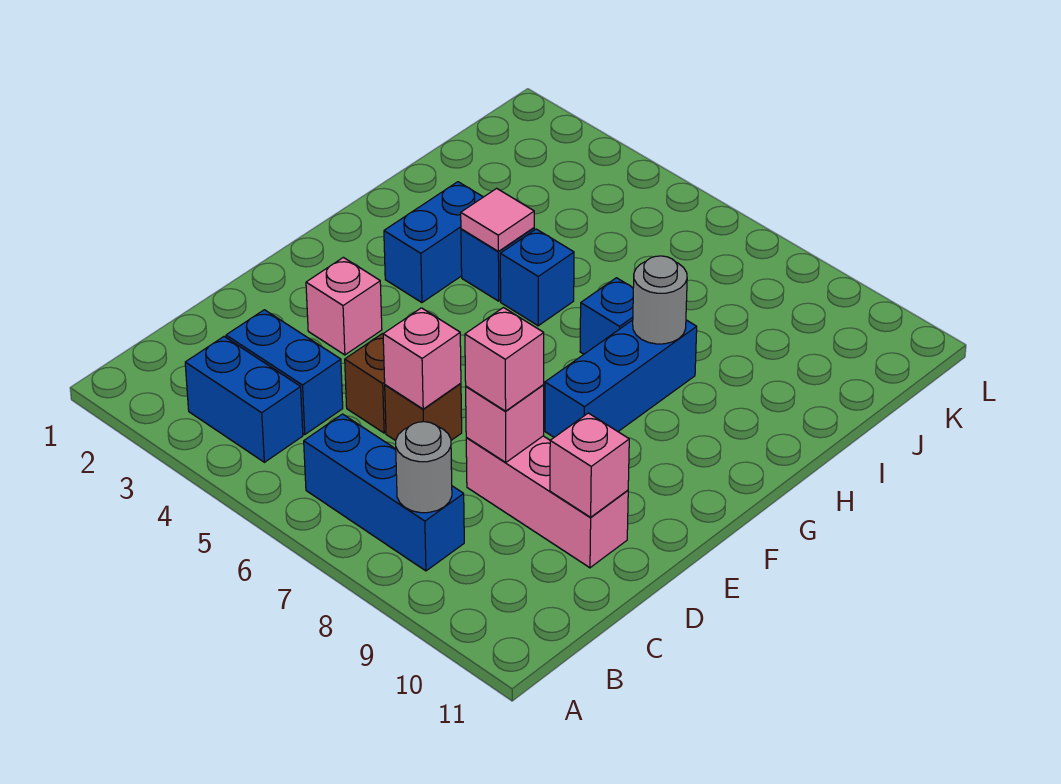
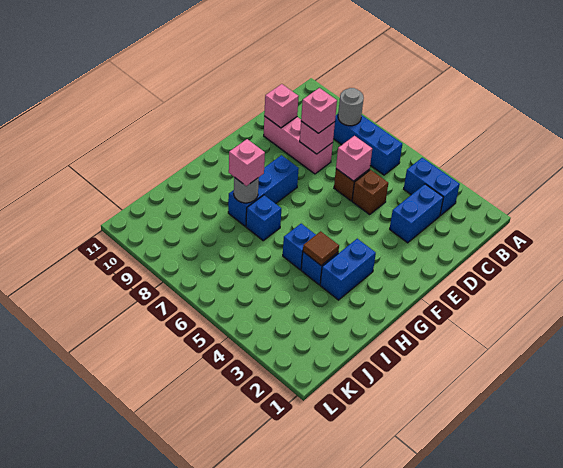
blue brick C3:C4 level 1 -> blue brick C3:D3 level 1
pink brick E3 level 1 -> pink brick H8 level 3
pink tile H4 level 2 -> brown tile H4 level 2

